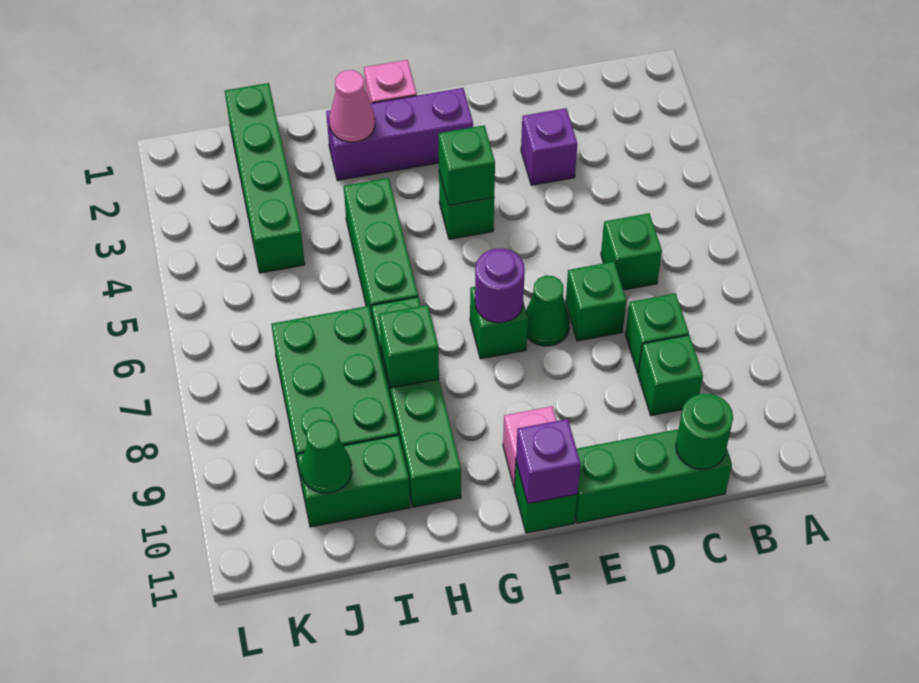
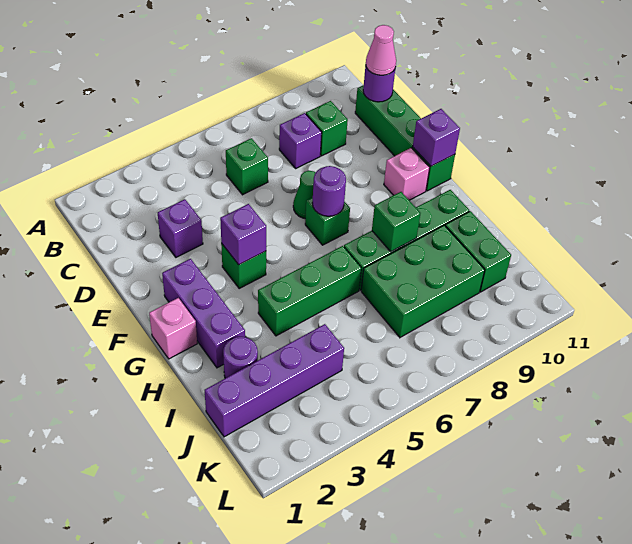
green brick C8 level 1 -> purple brick C8 level 1
green round brick C11 level 2 -> purple round brick C11 level 2
green brick D7 level 1 -> none
green brick F4 level 2 -> purple brick F4 level 2
pink cone H2 level 2 -> pink cone C11 level 3
none -> purple round brick I2 level 1
green brick J1:J4 level 1 -> purple brick J1:J4 level 1
green cone J10 level 2 -> none

